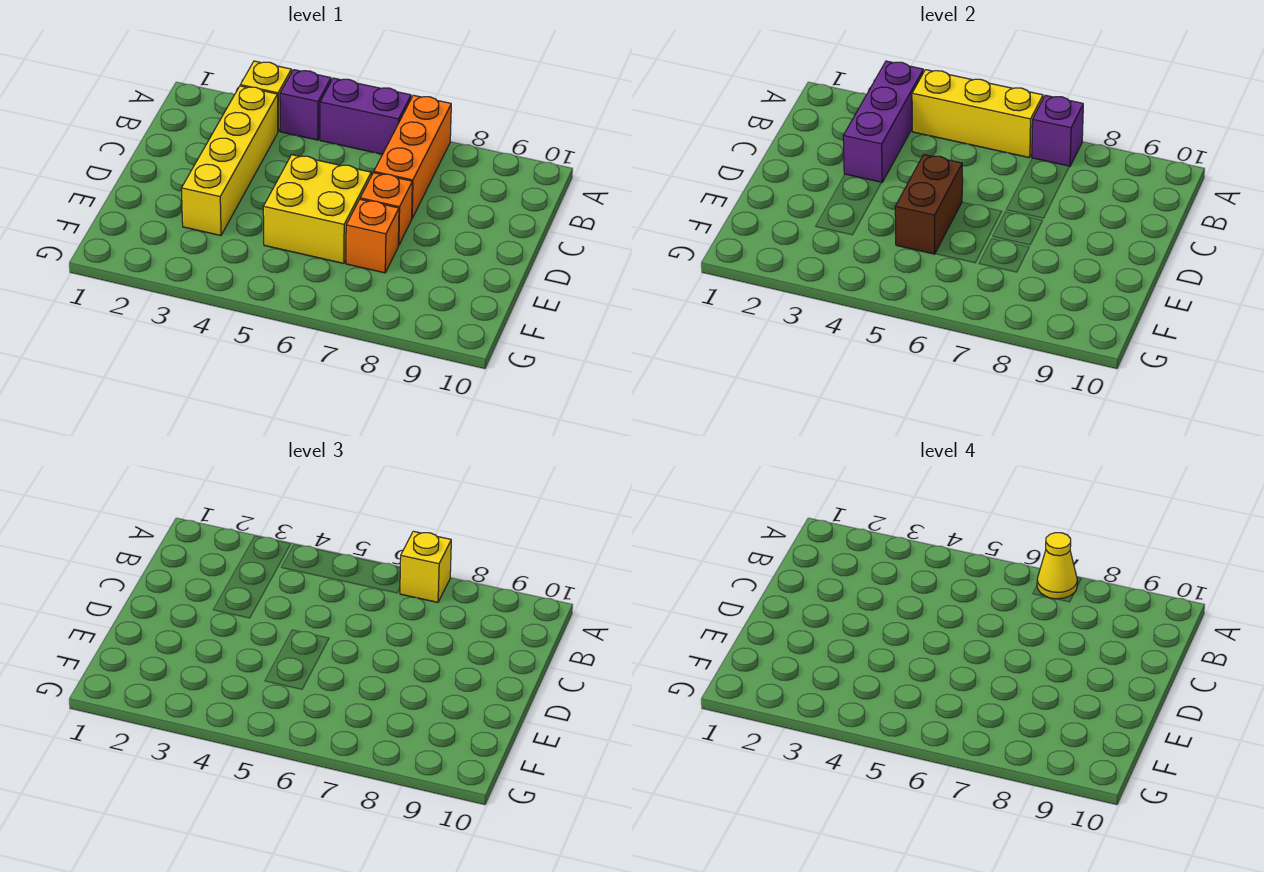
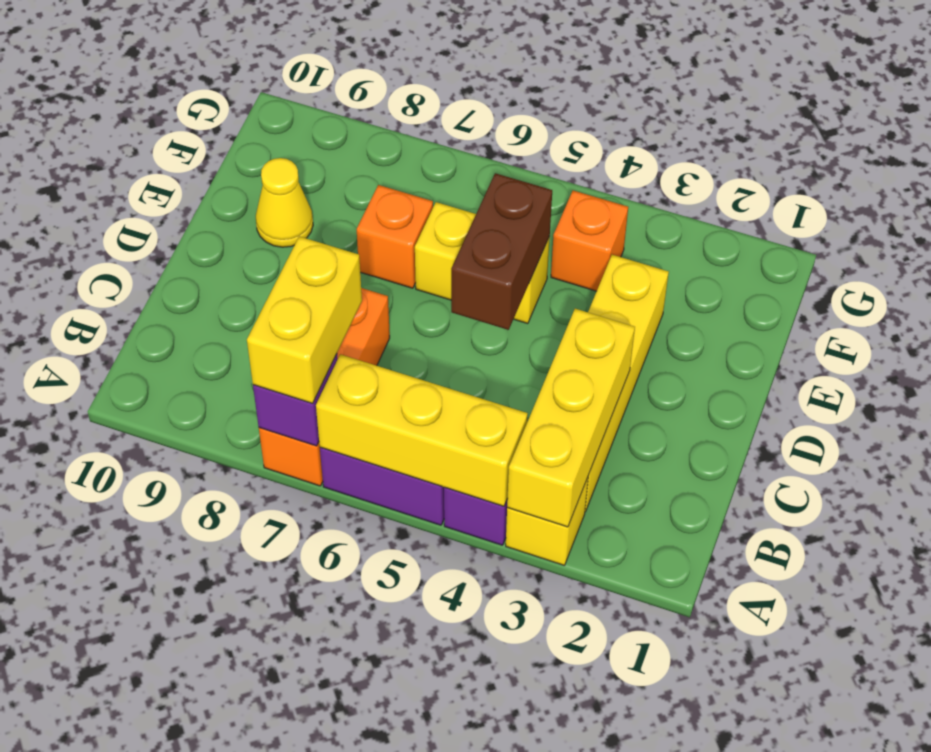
purple brick A3:C3 level 2 -> yellow brick A3:C3 level 2
yellow brick A7 level 3 -> yellow brick A7:B7 level 3
yellow cone A7 level 4 -> yellow cone E9 level 1
yellow brick D5:E6 level 1 -> yellow brick E5:E6 level 1
orange brick D7 level 1 -> orange brick F4 level 1

